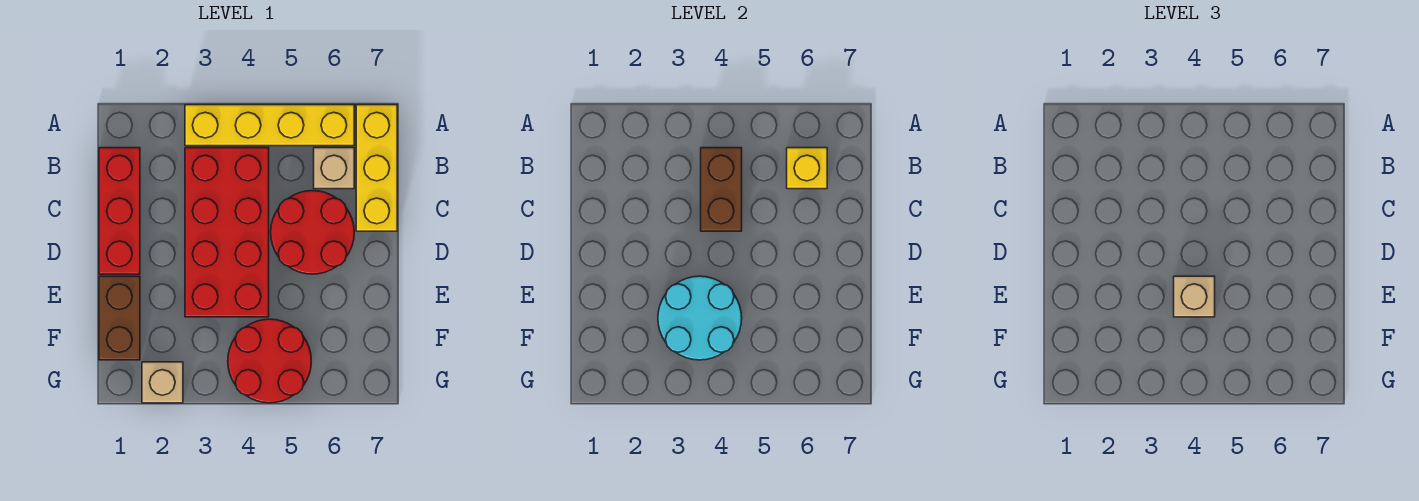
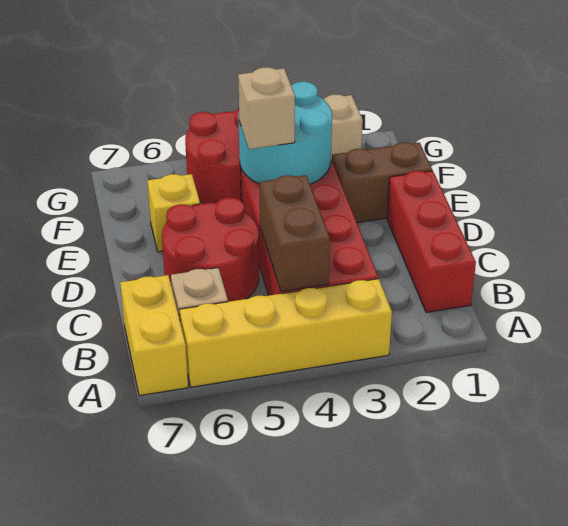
yellow brick A7:C7 level 1 -> yellow brick A7:B7 level 1
yellow brick B6 level 2 -> yellow brick E6 level 1
brown brick E1:F1 level 1 -> brown brick E1:E2 level 1

